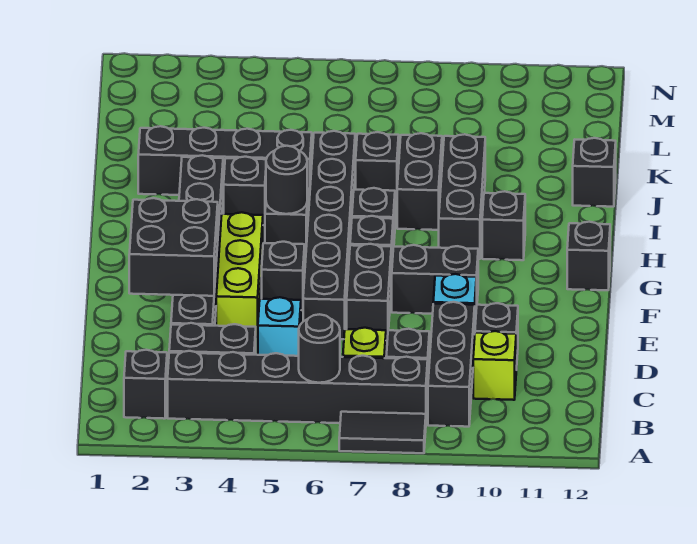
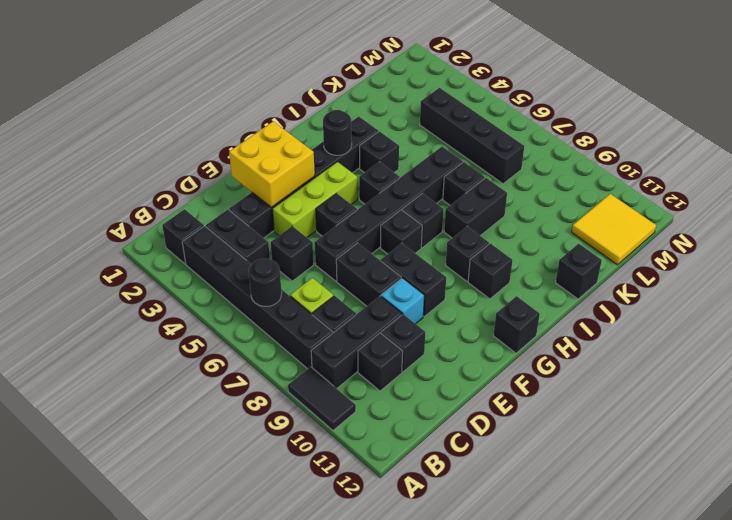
black tile A7:A8 level 1 -> black tile A9:A10 level 1
lime brick C10 level 1 -> black brick C10 level 1
cyan brick D5 level 1 -> black brick D5 level 1
black brick E2:F3 level 2 -> yellow brick E2:F3 level 2
black brick E7:F7 level 1 -> black brick E7:E8 level 1
black round brick H5 level 2 -> black round brick H3 level 2
black brick H9:J9 level 1 -> black brick H9 level 1
black brick J2:J5 level 1 -> black brick L4:L7 level 1
none -> yellow tile L11:M12 level 1

